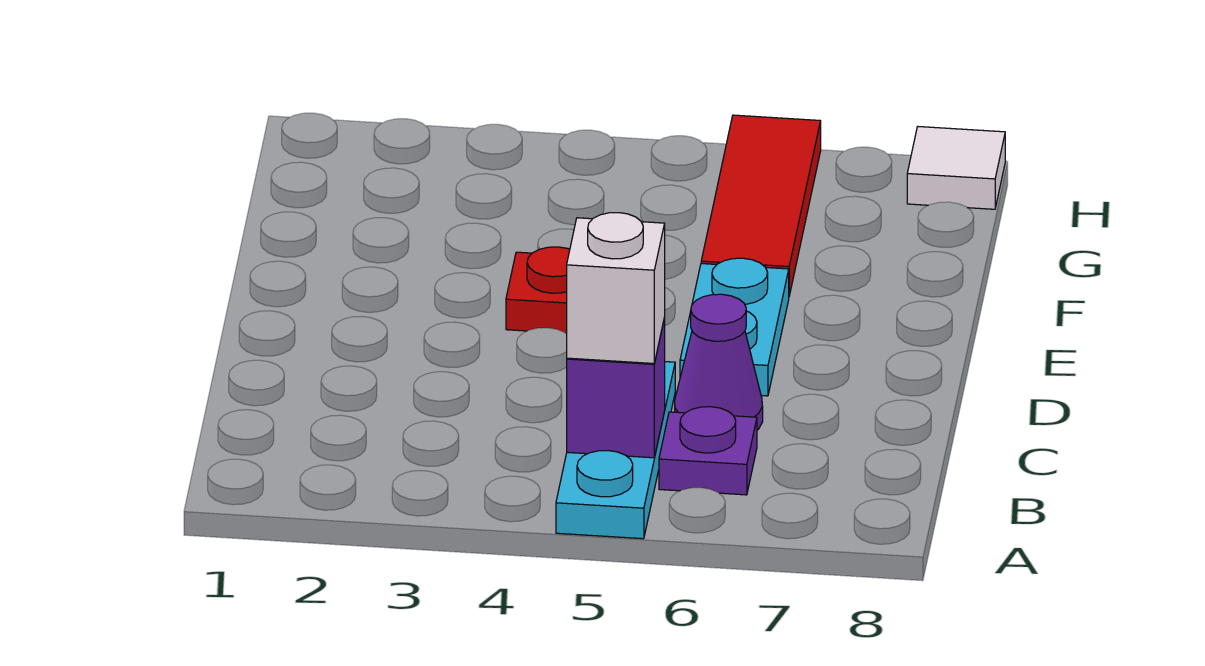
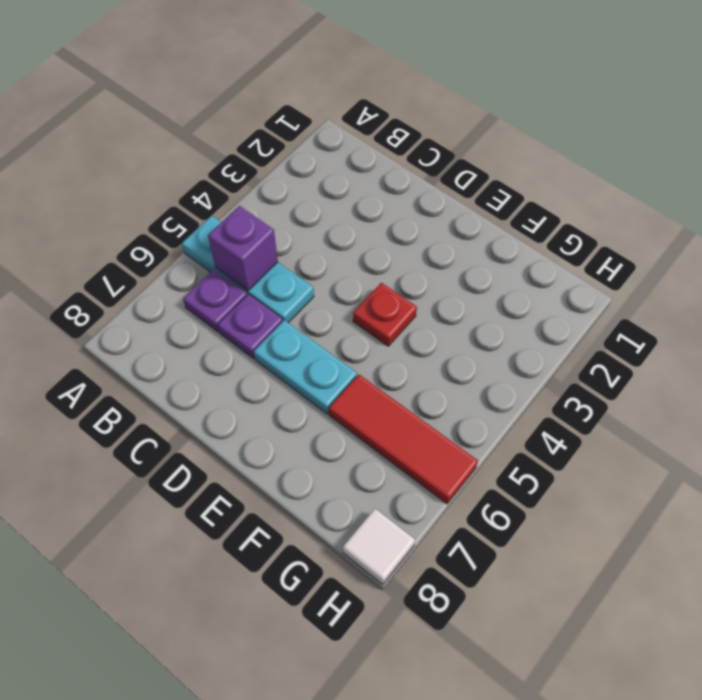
white brick B5 level 3 -> none
purple cone C6 level 1 -> purple plate C6 level 1

